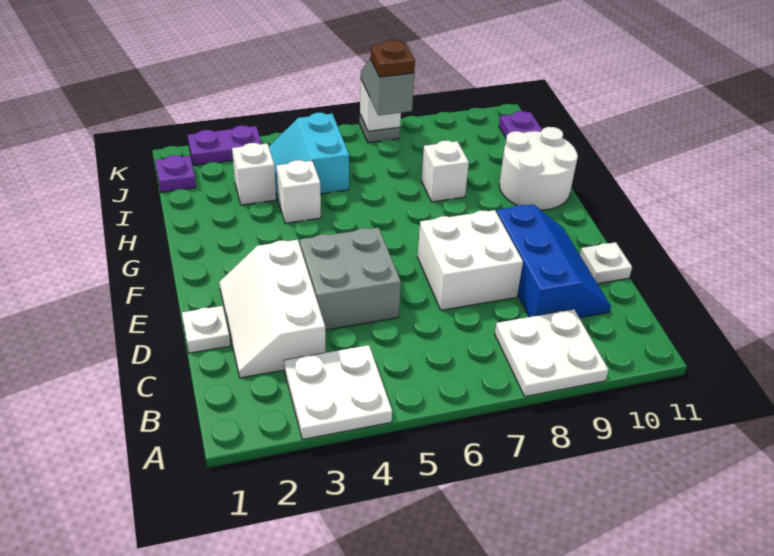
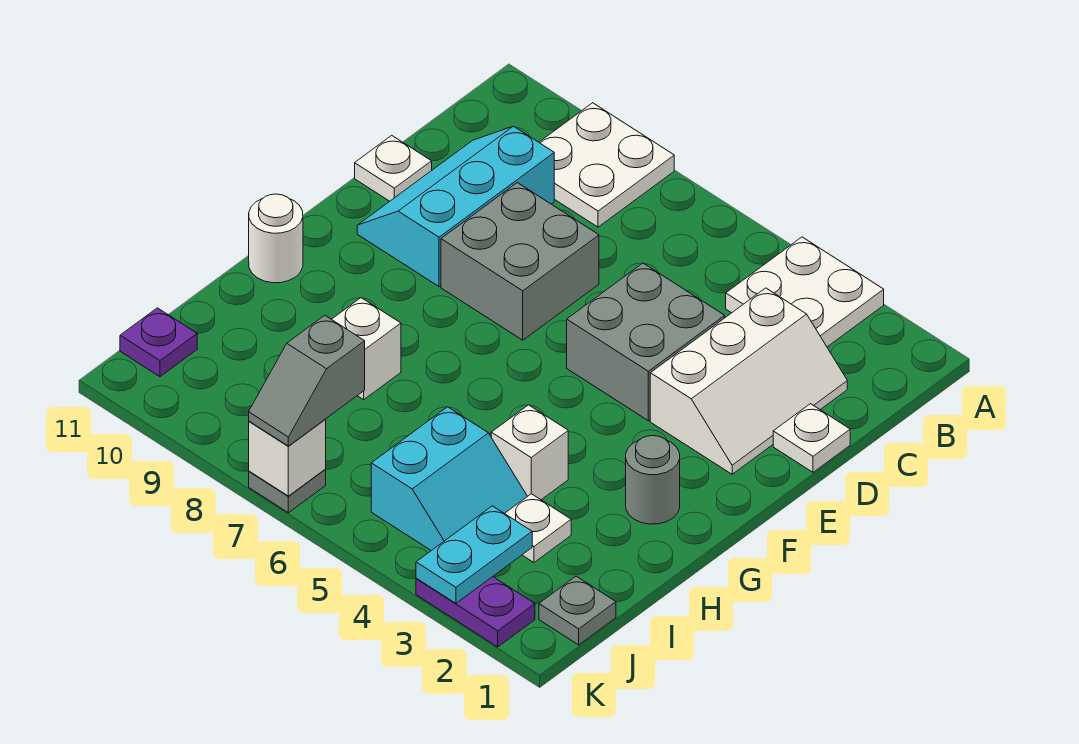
blue slope C9:E10 level 1 top 9 -> cyan slope C9:E10 level 1 top 9
white brick D7:E8 level 1 -> grey brick D7:E8 level 1
none -> grey round brick G2 level 1
white round brick G10:H11 level 1 -> white round brick G11 level 1
white brick I3 level 1 -> white plate I3 level 1
purple plate J1 level 1 -> grey plate J1 level 1
none -> cyan plate J3:K3 level 2
brown plate J7 level 4 -> none

